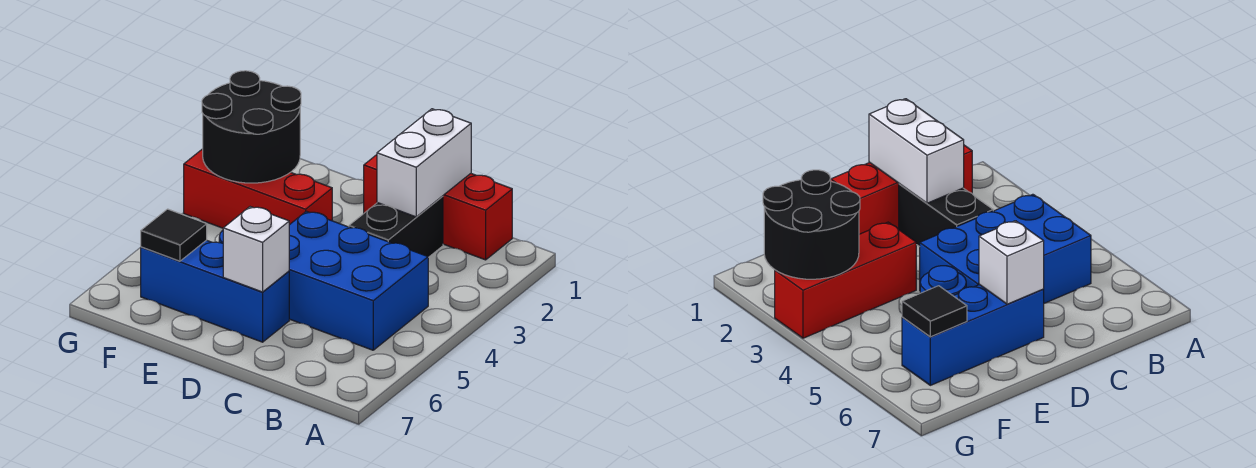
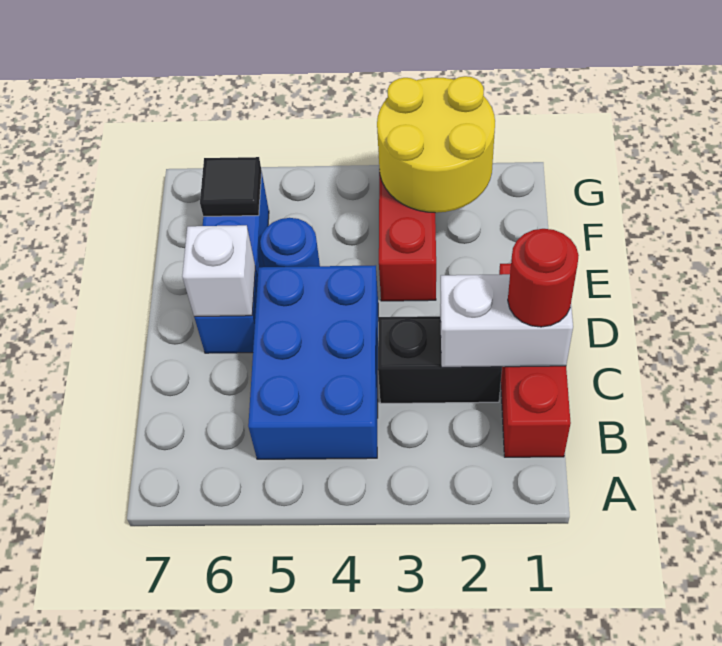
none -> red round brick C1 level 3
black round brick F2:G3 level 2 -> yellow round brick F2:G3 level 2

